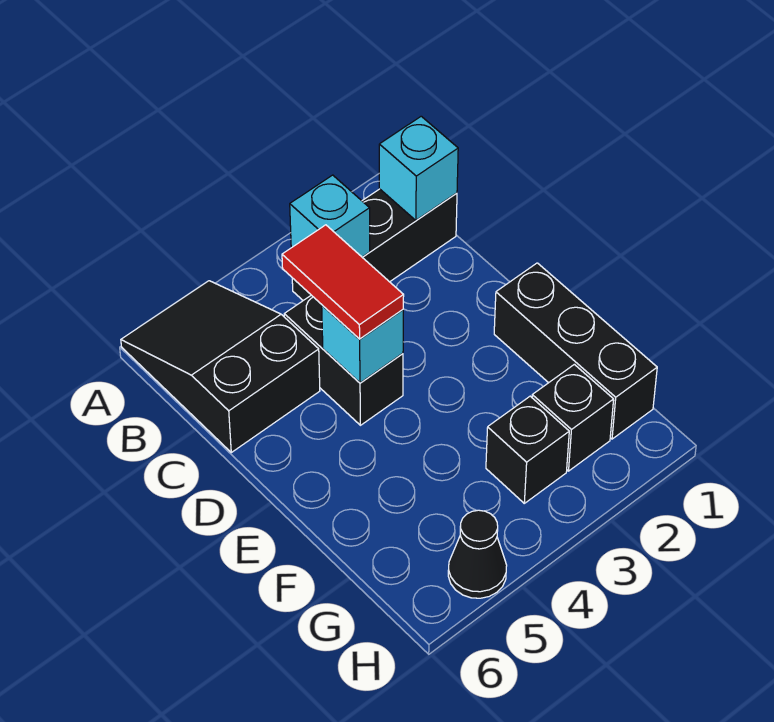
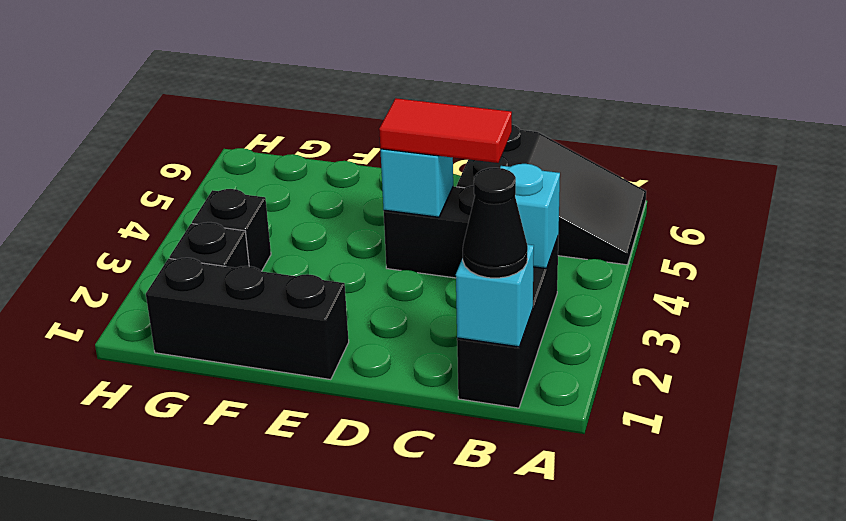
black cone H5 level 1 -> black cone B1 level 3

